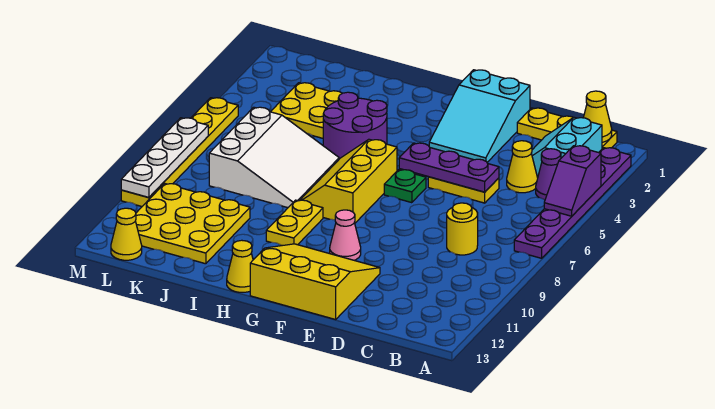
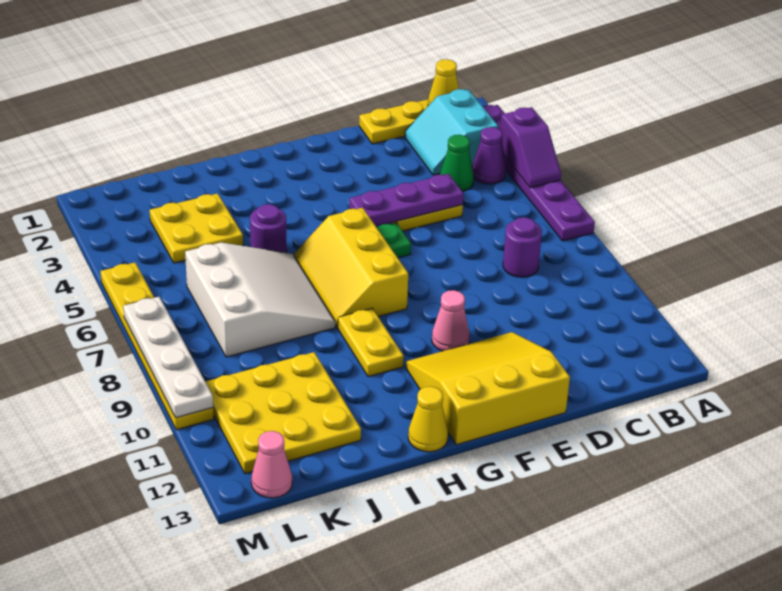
yellow cone C4 level 1 -> green cone C4 level 1
yellow round brick C8 level 1 -> purple round brick C8 level 1
cyan slope E1:F3 level 1 top 1 -> none
purple round brick H4:I5 level 1 -> purple round brick I5 level 1
yellow cone L13 level 1 -> pink cone L13 level 1

